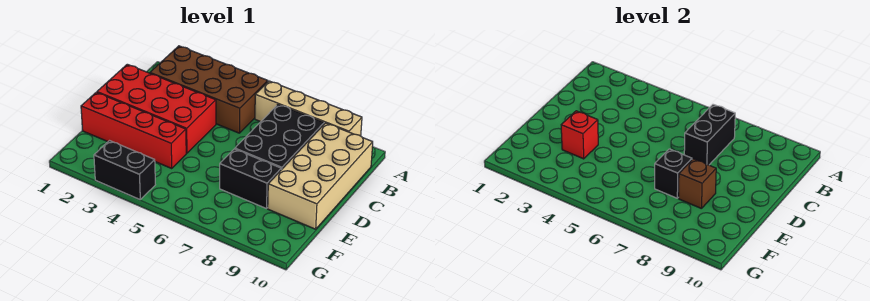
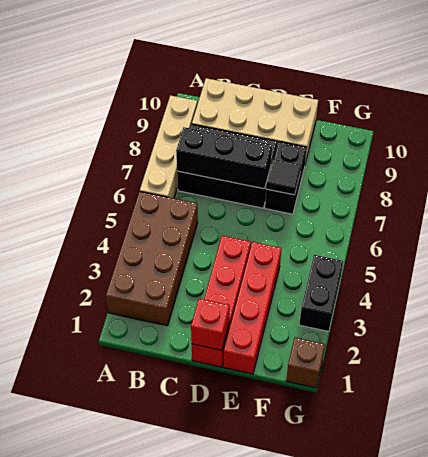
black brick B7:C7 level 2 -> black brick B7:D7 level 2
red brick C1:D4 level 1 -> red brick D1:D4 level 1
red brick E3 level 2 -> red brick D1 level 2
black brick E7 level 2 -> black tile E7 level 2
brown brick E8 level 2 -> brown brick G1 level 1

